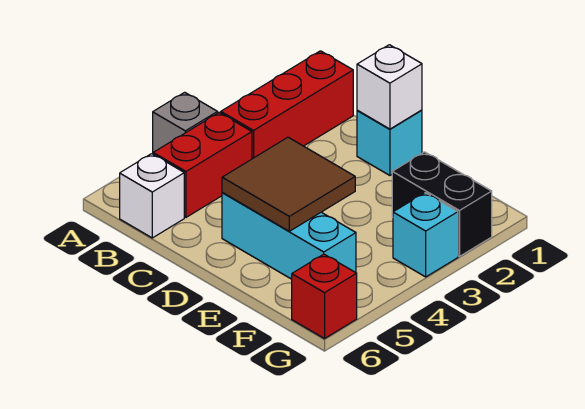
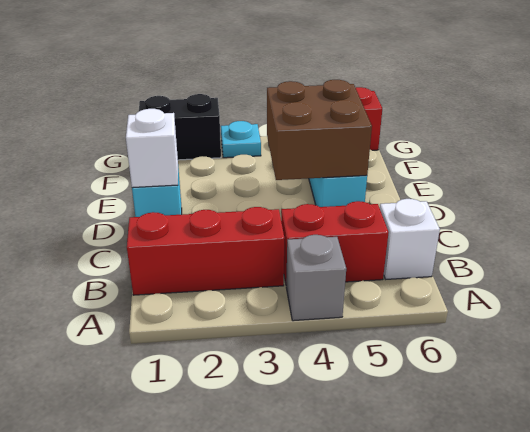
brown tile D4:E5 level 2 -> brown brick D4:E5 level 2
black brick F2:G2 level 1 -> black brick G1:G2 level 1
cyan brick G3 level 1 -> cyan plate G3 level 1

